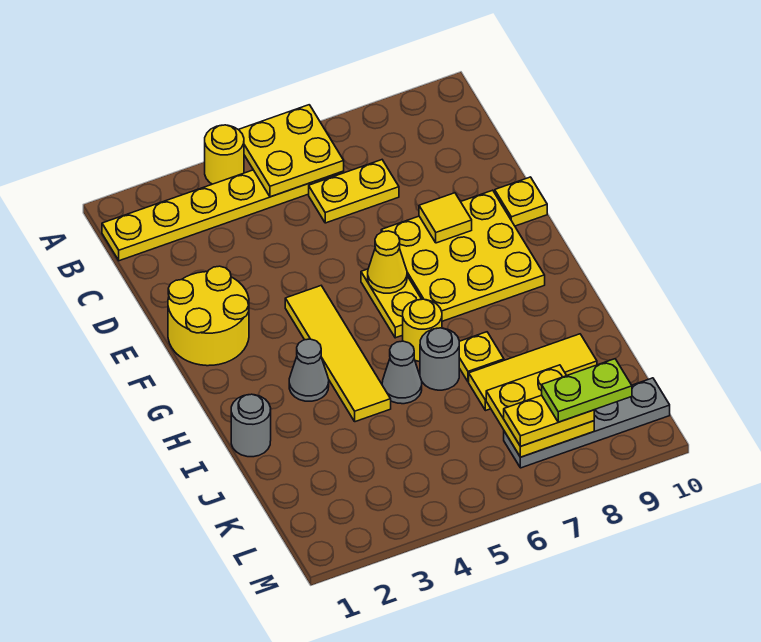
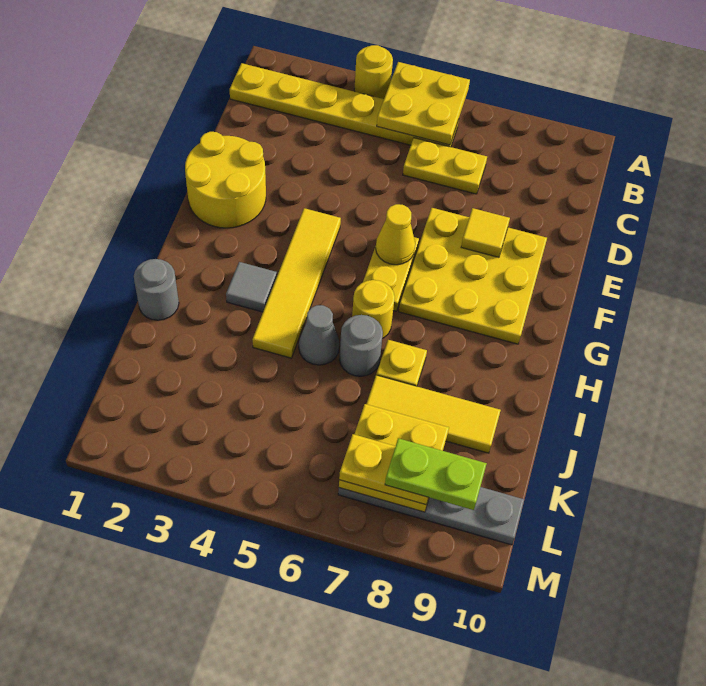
yellow plate E10 level 1 -> none
grey cone H3 level 1 -> grey tile H3 level 1

